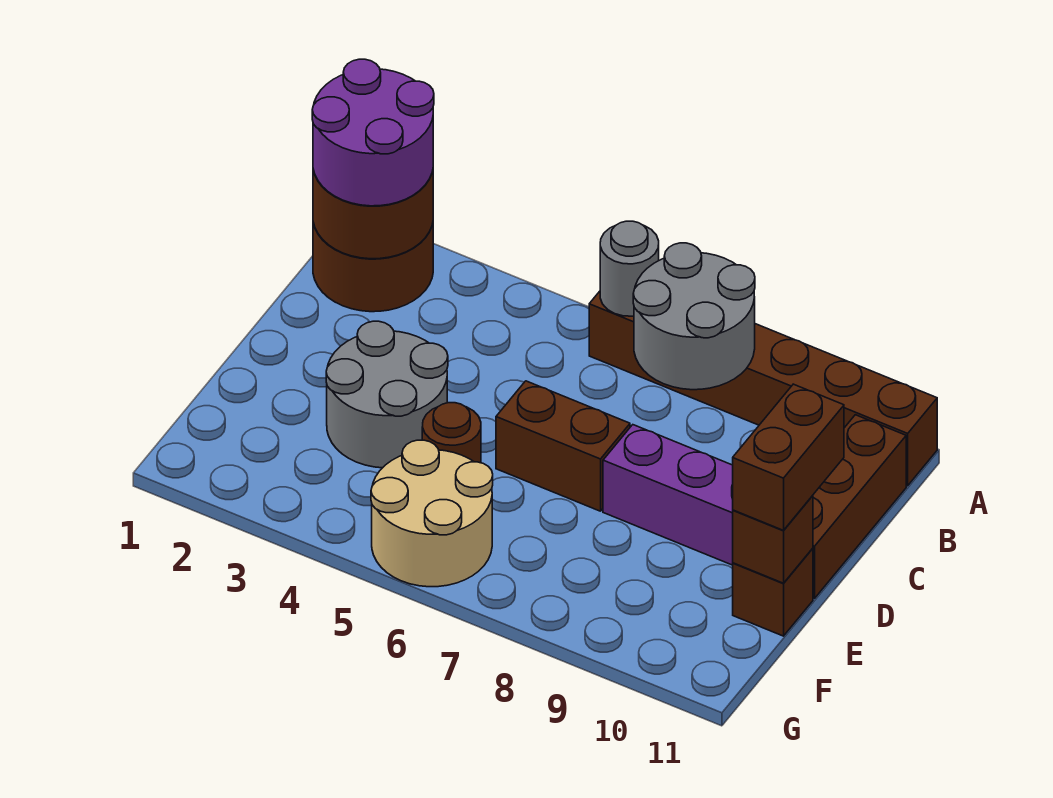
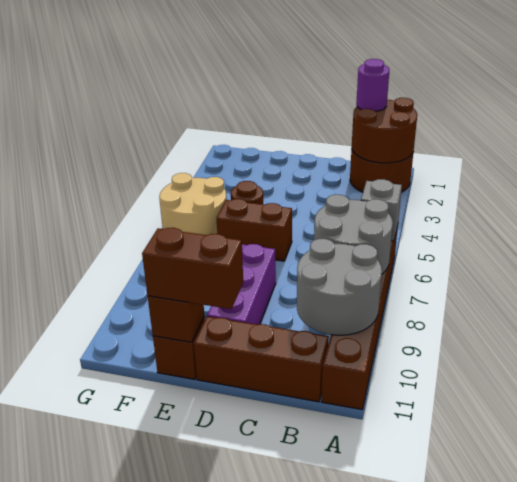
purple round brick A1:B2 level 3 -> purple round brick B1 level 3
grey round brick A6 level 2 -> grey brick A6 level 2
grey round brick D3:E4 level 1 -> grey round brick A9:B10 level 2
brown brick D6:D7 level 1 -> brown brick D6:E6 level 1

